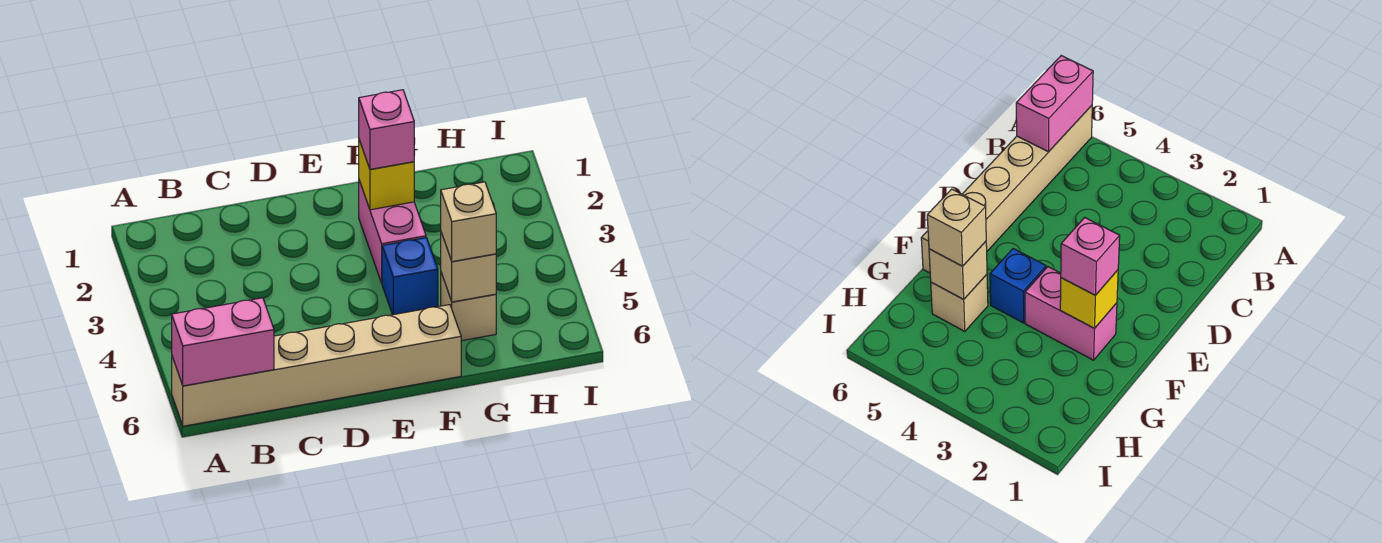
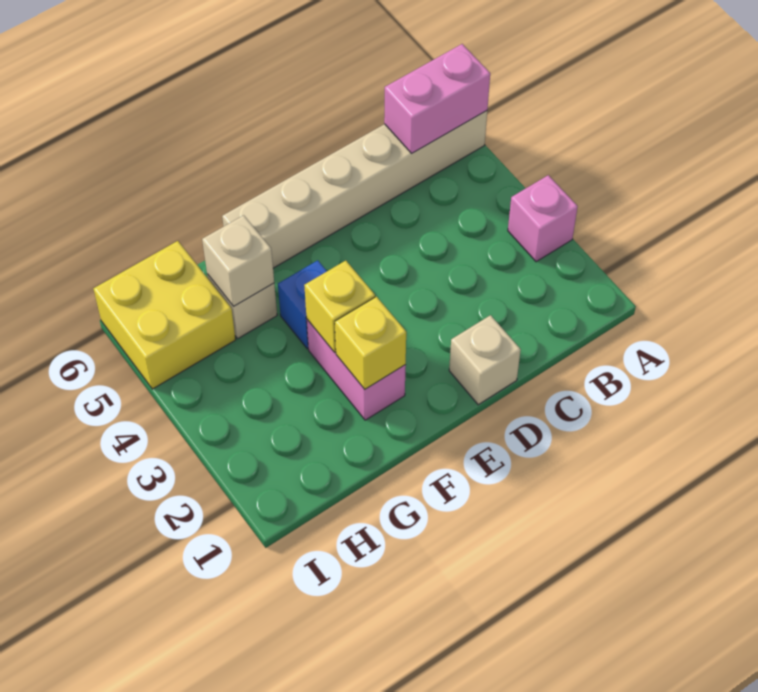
pink brick F2 level 3 -> pink brick A3 level 1
none -> yellow brick F3 level 2
tan brick G5 level 3 -> tan brick D1 level 1
none -> yellow brick H5:I6 level 1

